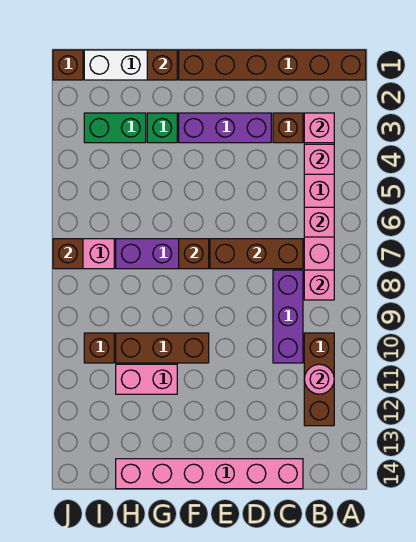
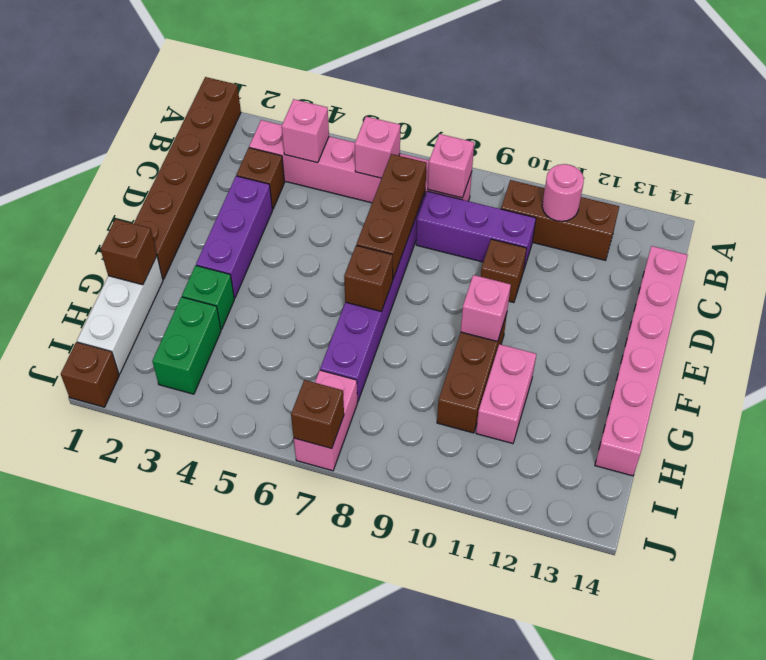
pink brick B3 level 2 -> pink brick F10 level 2
brown brick I10 level 1 -> brown brick D10 level 1

